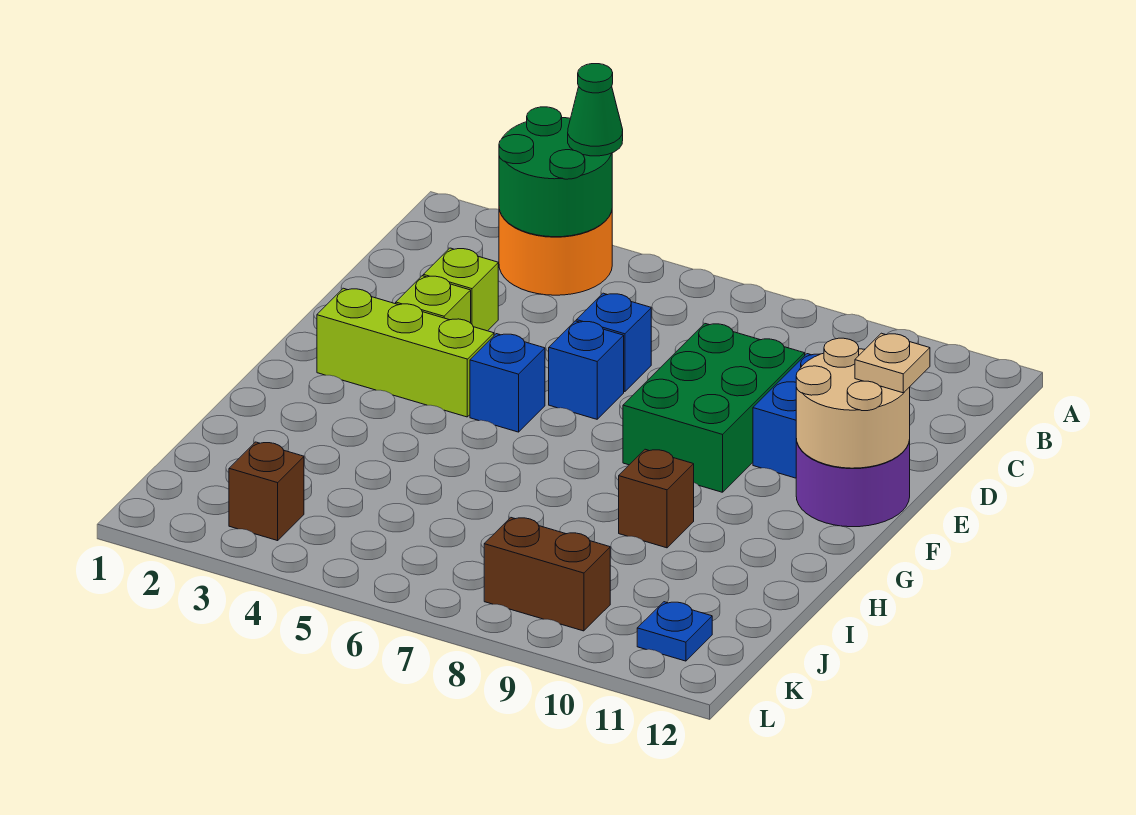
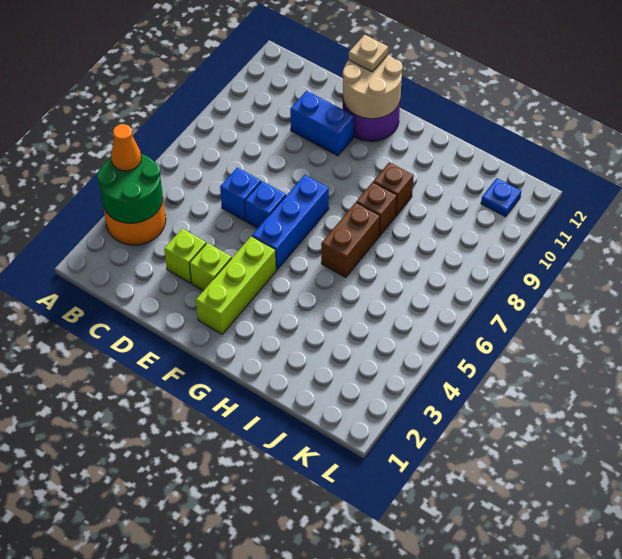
green cone A4 level 3 -> orange cone A4 level 3
green brick D8:F9 level 1 -> none
blue brick F5 level 1 -> blue brick F5:F7 level 1
brown brick K3 level 1 -> brown brick H8 level 1
brown brick K8:K9 level 1 -> brown brick H6:H7 level 1

